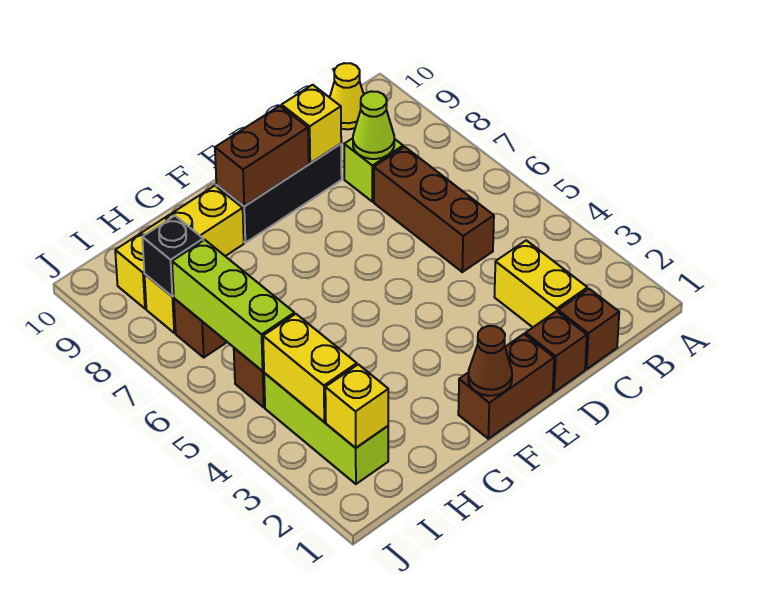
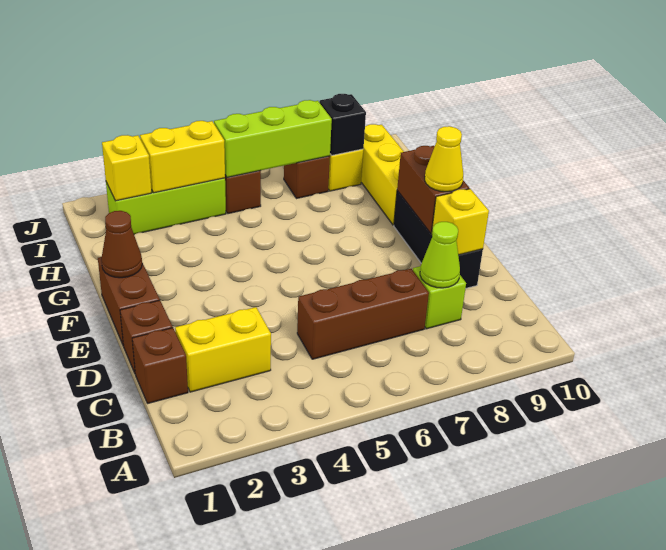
yellow cone B10 level 1 -> yellow cone E9 level 3

